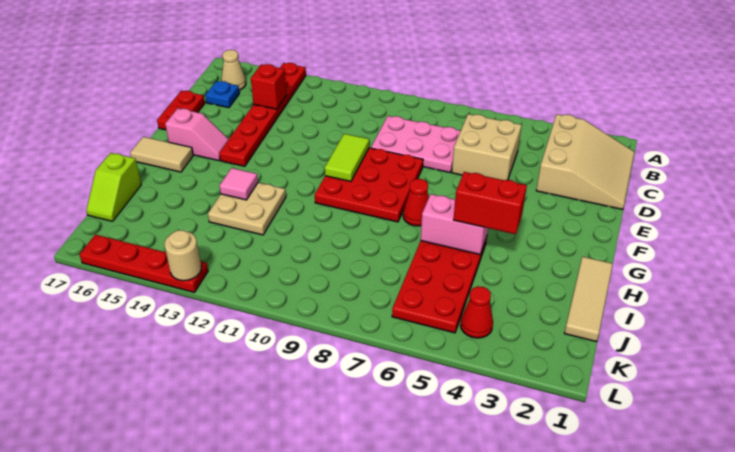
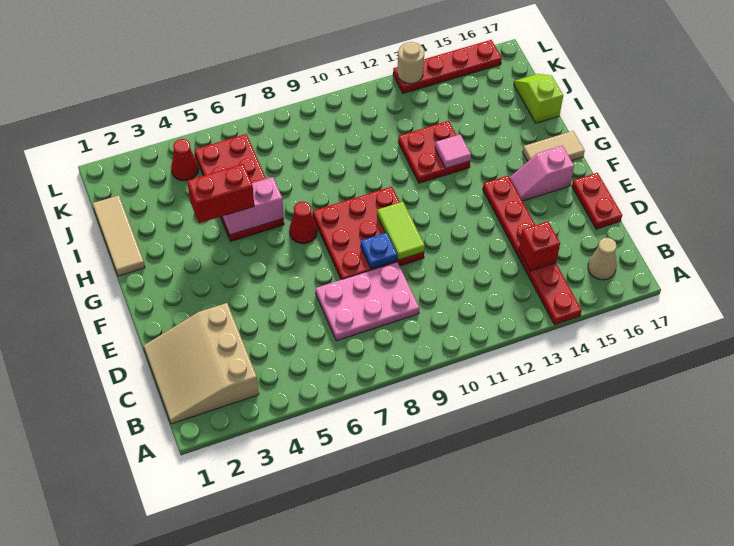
tan brick C5:D6 level 1 -> none
blue plate C16 level 1 -> blue plate E9 level 2
tan plate H12:I13 level 1 -> red plate H12:I13 level 1

